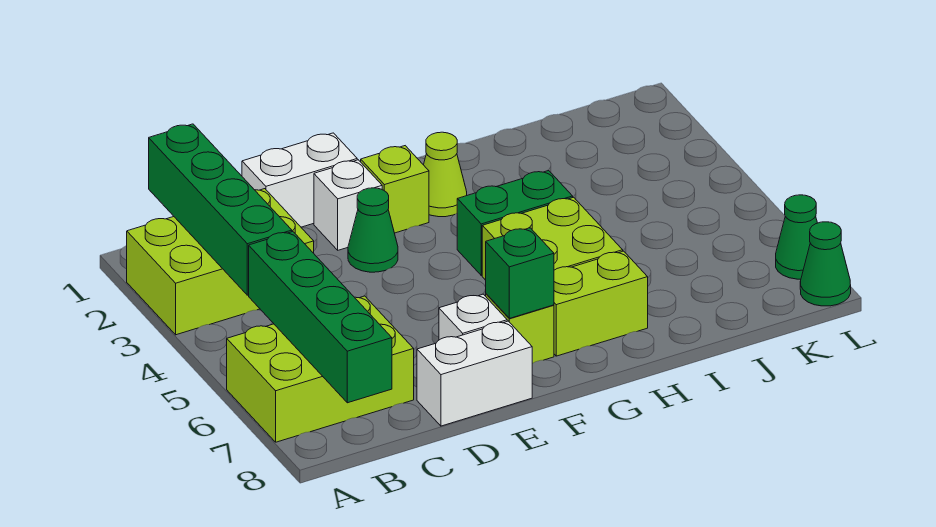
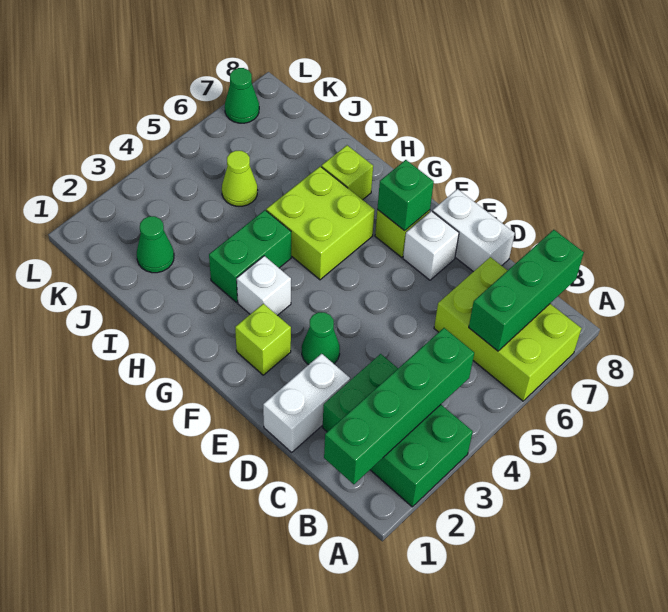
lime brick A2:C3 level 1 -> green brick A2:C3 level 1
green brick B5:B8 level 2 -> green brick B6:B8 level 2
white brick D1:E1 level 1 -> white brick D1:D2 level 1
white brick E2 level 1 -> white brick G3 level 1
lime cone G2 level 1 -> lime cone J5 level 1
green brick G4:H4 level 1 -> green brick H3:H4 level 1
lime brick G7:H7 level 1 -> lime brick H7 level 1
green cone L8 level 1 -> green cone J2 level 1

